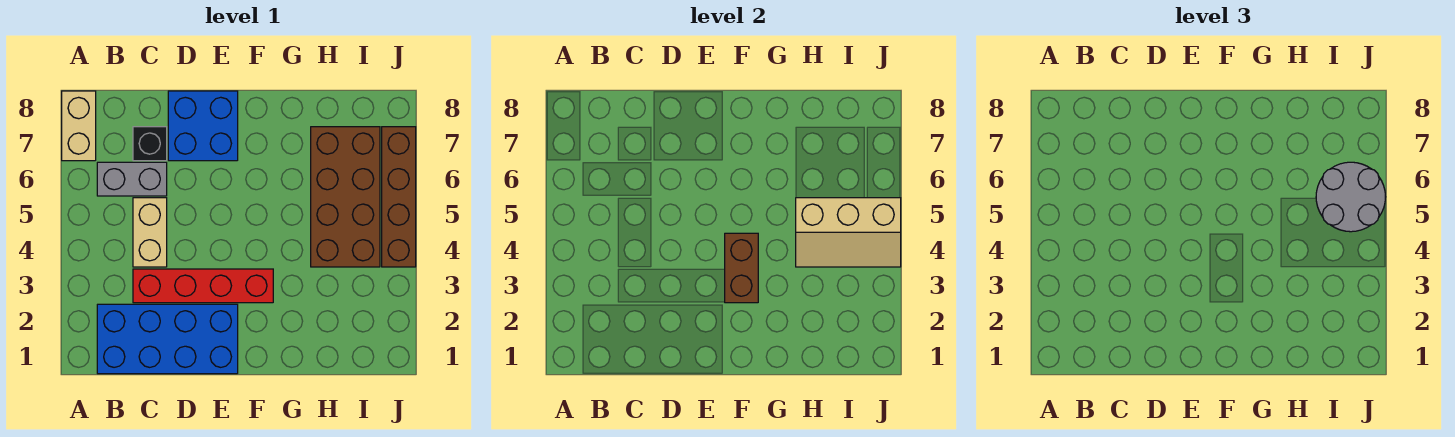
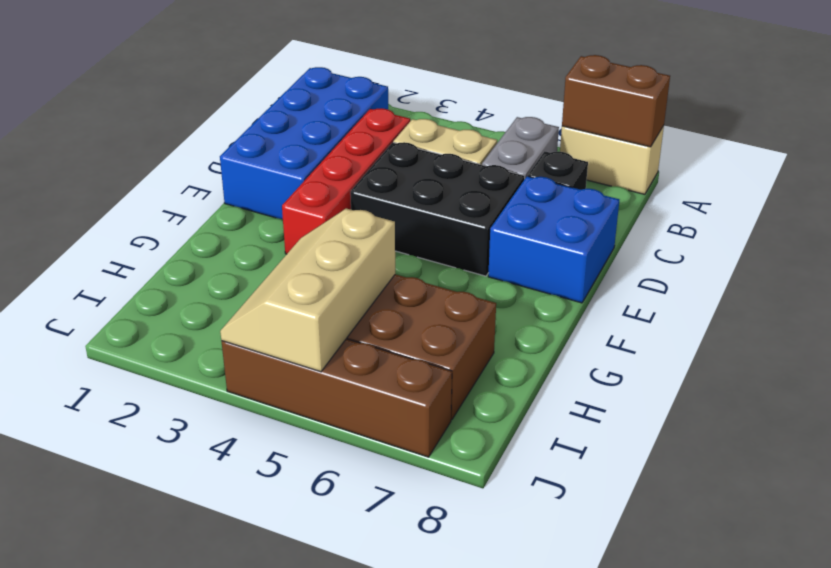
none -> black brick D4:E6 level 1
brown brick F3:F4 level 2 -> brown brick A7:A8 level 2
grey round brick I5:J6 level 3 -> none

